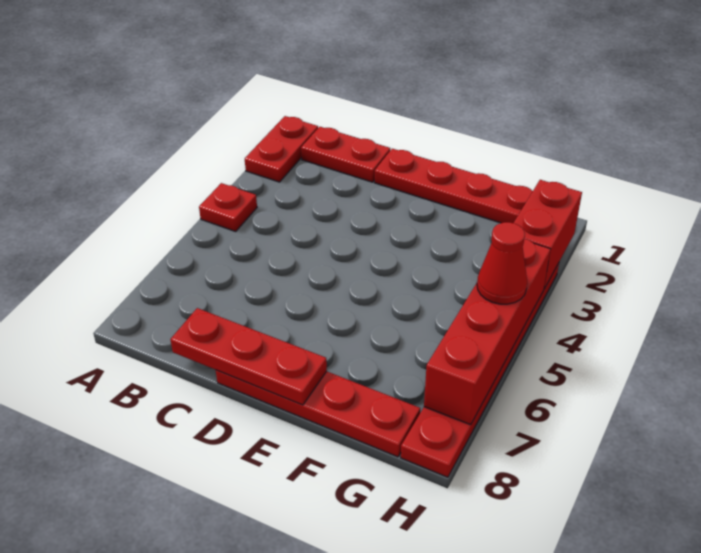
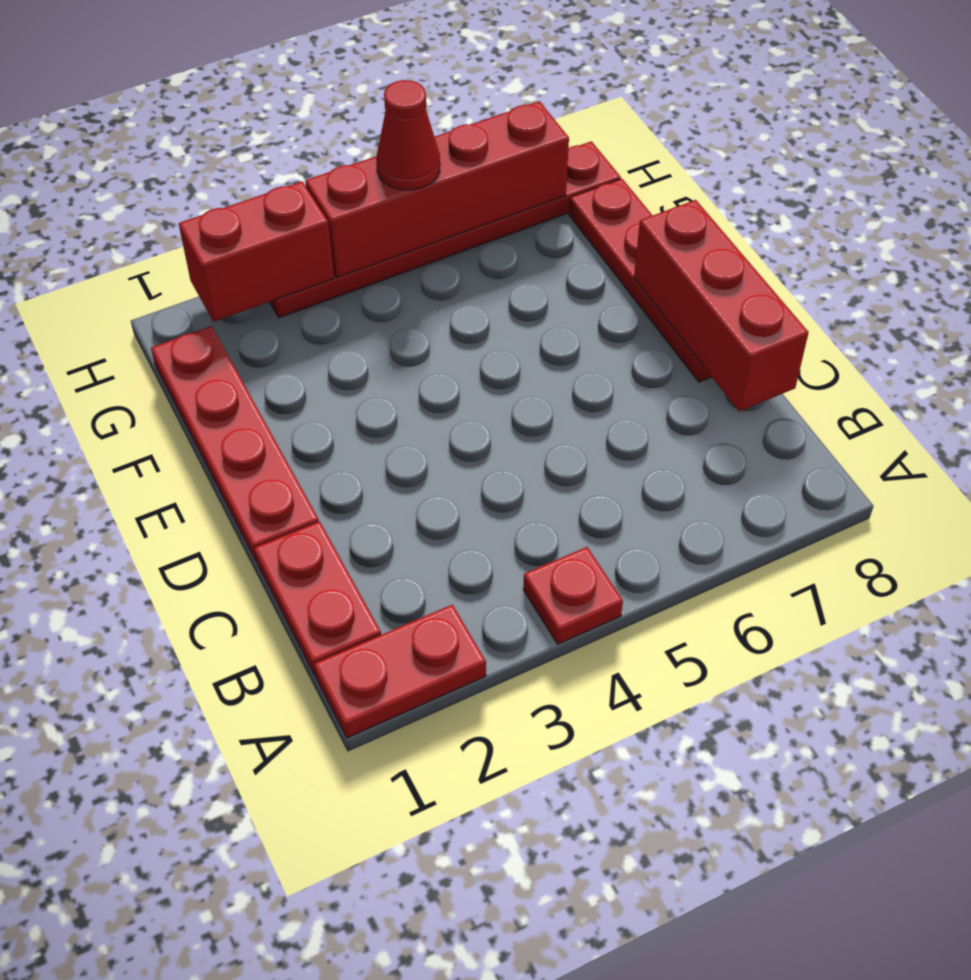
red plate C8:E8 level 2 -> red brick C8:E8 level 2

